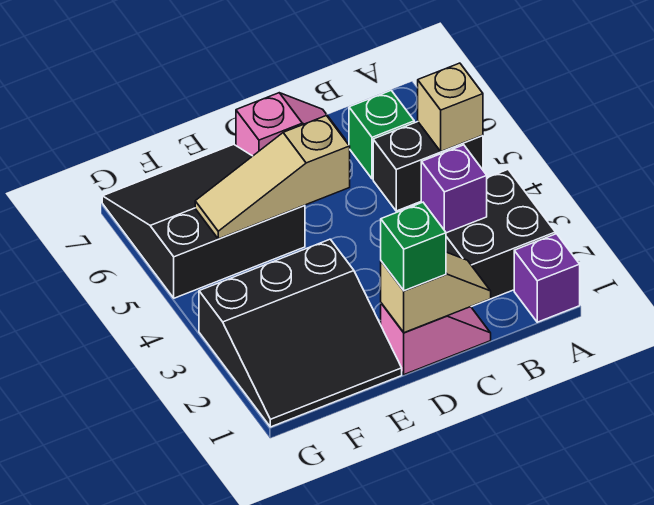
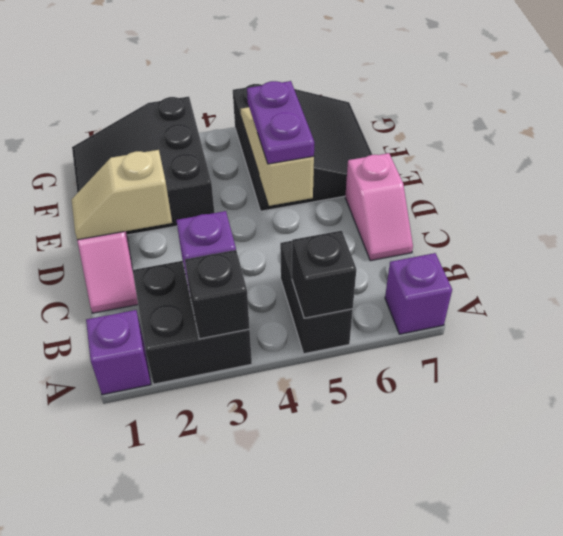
none -> black brick A3 level 2
tan brick A5 level 2 -> black brick A5 level 2
none -> purple brick A7 level 1
green brick B6 level 1 -> none
tan slope C1:D1 level 2 top D -> tan slope D1:D2 level 2 top 2
green brick D1 level 3 -> none
none -> purple plate D5:E5 level 3

